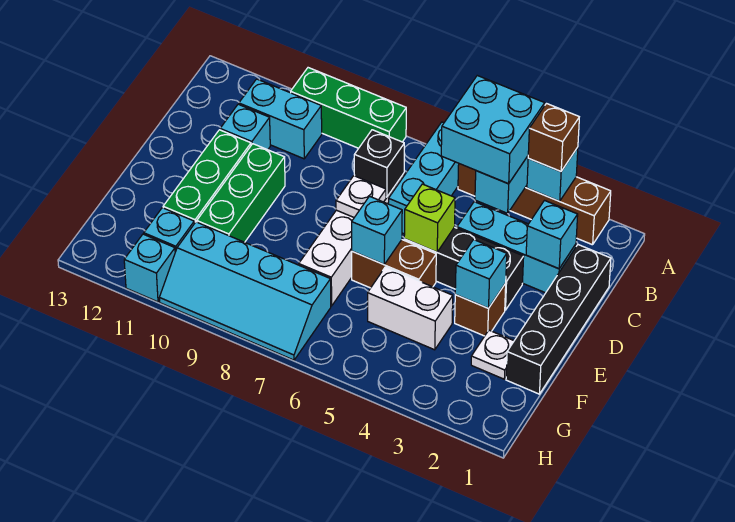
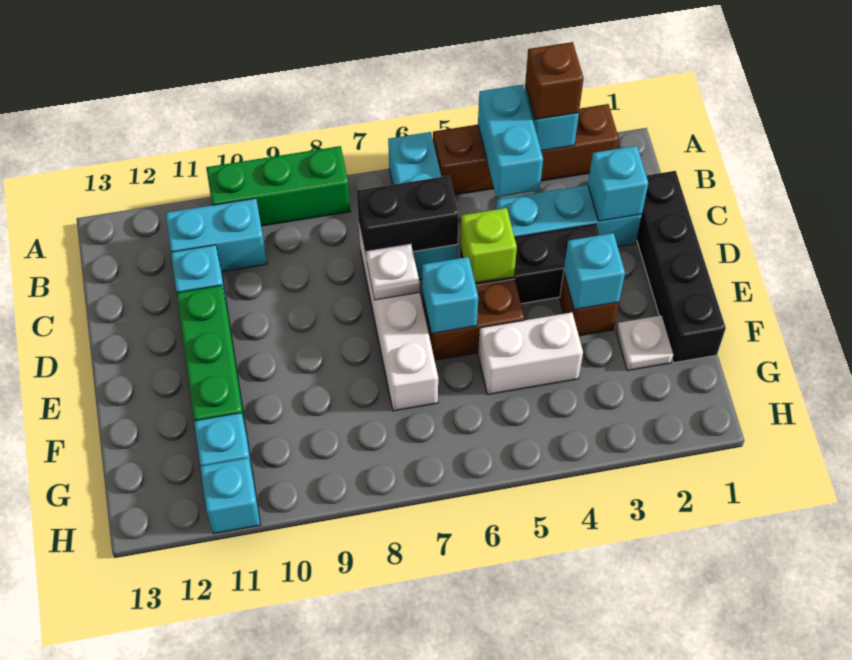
cyan brick A4:B5 level 3 -> none
black brick C7 level 2 -> black brick C6:C7 level 2
green brick D10:F10 level 1 -> none
cyan slope G7:H10 level 1 top G -> none

